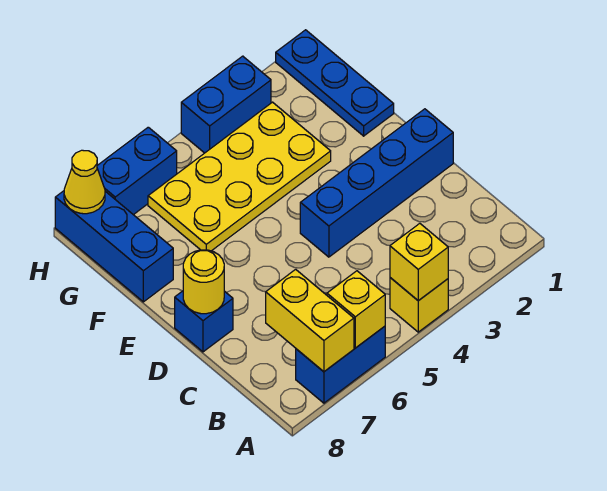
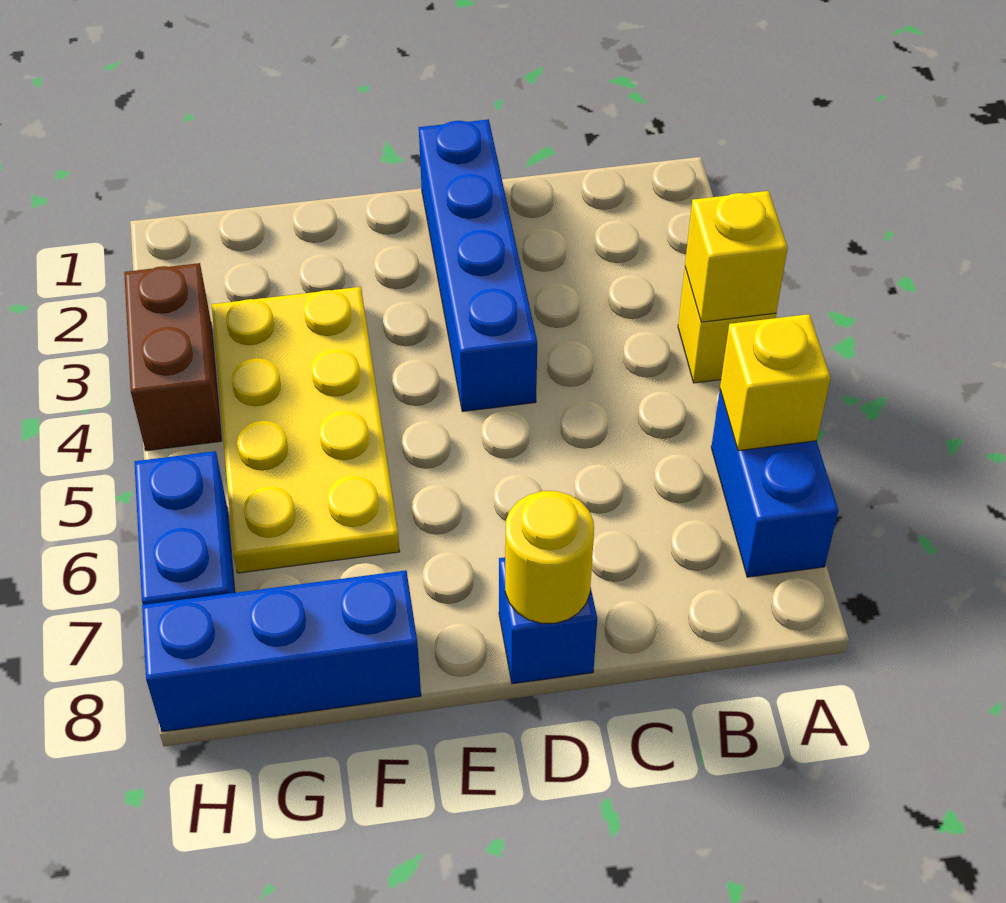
yellow brick A7:B7 level 2 -> none
blue plate F1:H1 level 1 -> none
blue brick H3:H4 level 1 -> brown brick H3:H4 level 1
yellow cone H8 level 2 -> none

